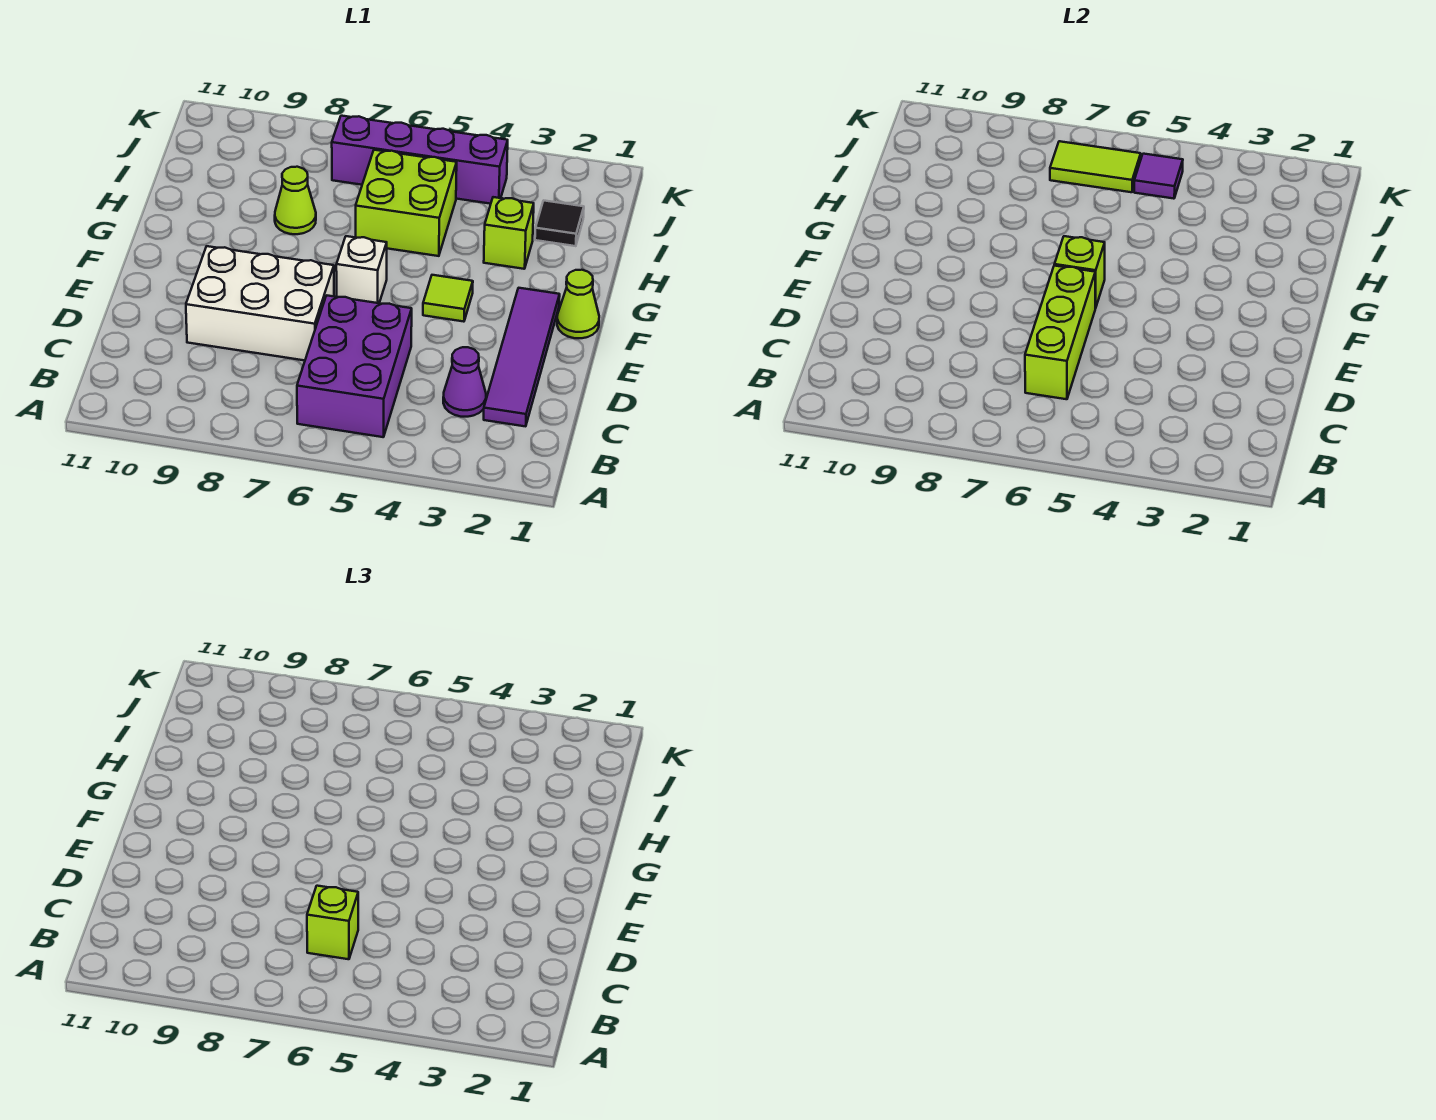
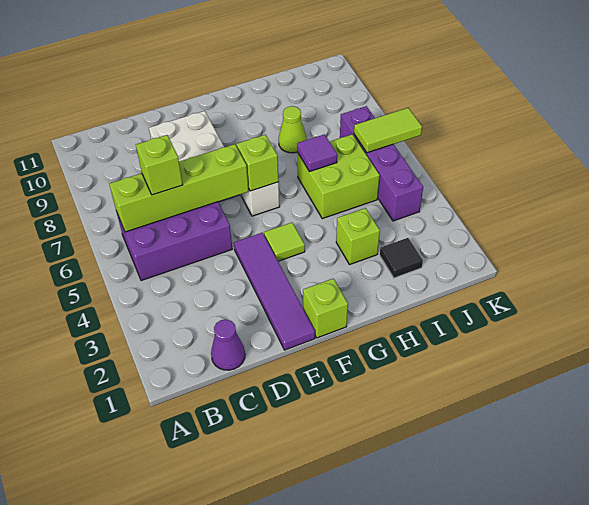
purple tile C2:F2 level 1 -> purple tile E1:E4 level 1
purple cone C3 level 1 -> purple cone C1 level 1
lime brick C6:E6 level 2 -> lime brick B6:E6 level 2
lime cone F1 level 1 -> lime brick F1 level 1
purple tile J5 level 2 -> purple tile H6 level 2
lime tile J6:J7 level 2 -> lime tile J6:K6 level 2

